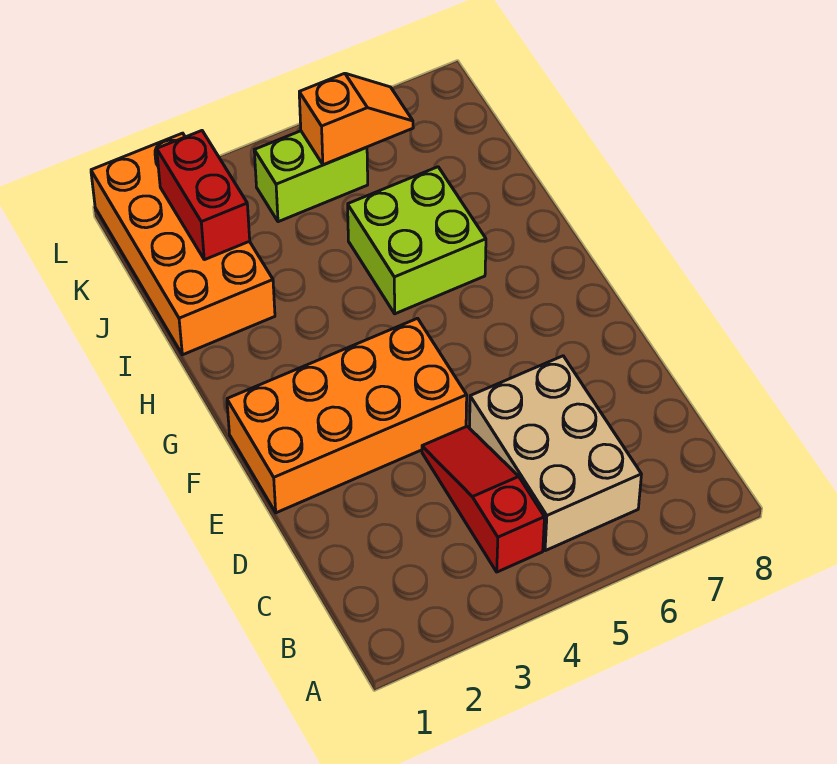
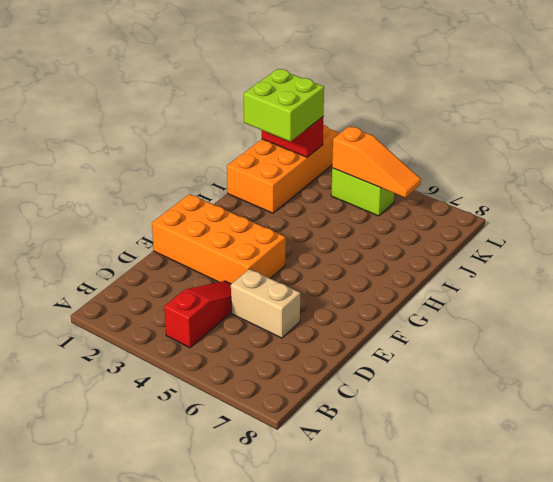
tan brick B5:D6 level 1 -> tan brick D5:D6 level 1
lime brick H5:I6 level 1 -> lime brick J1:K2 level 3
red brick J2:K2 level 2 -> red brick K1:K2 level 2
orange slope K5:K6 level 2 top 5 -> orange slope K4:K6 level 2 top 4

